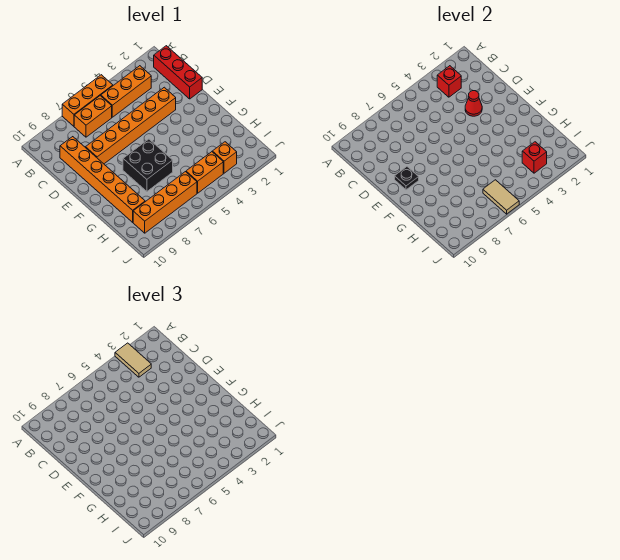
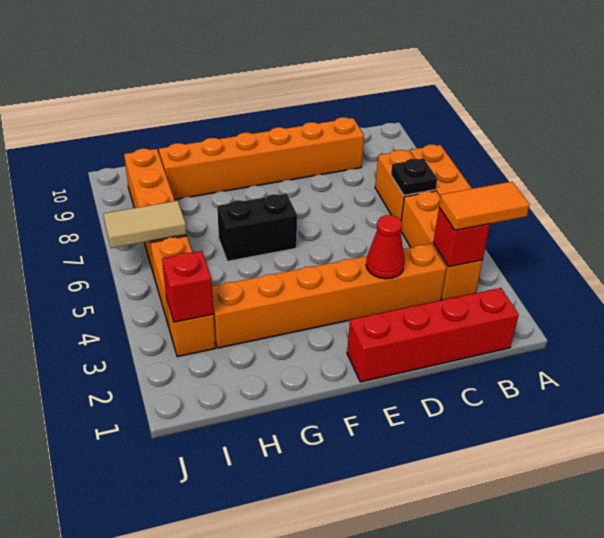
tan tile A3:B3 level 3 -> orange tile A3:B3 level 3
red brick B1:D1 level 1 -> red brick B1:E1 level 1
orange brick D3:D8 level 1 -> orange brick C3:H3 level 1
black plate E9 level 2 -> black plate B6 level 2
black brick F6:G7 level 1 -> black brick F6:G6 level 1

